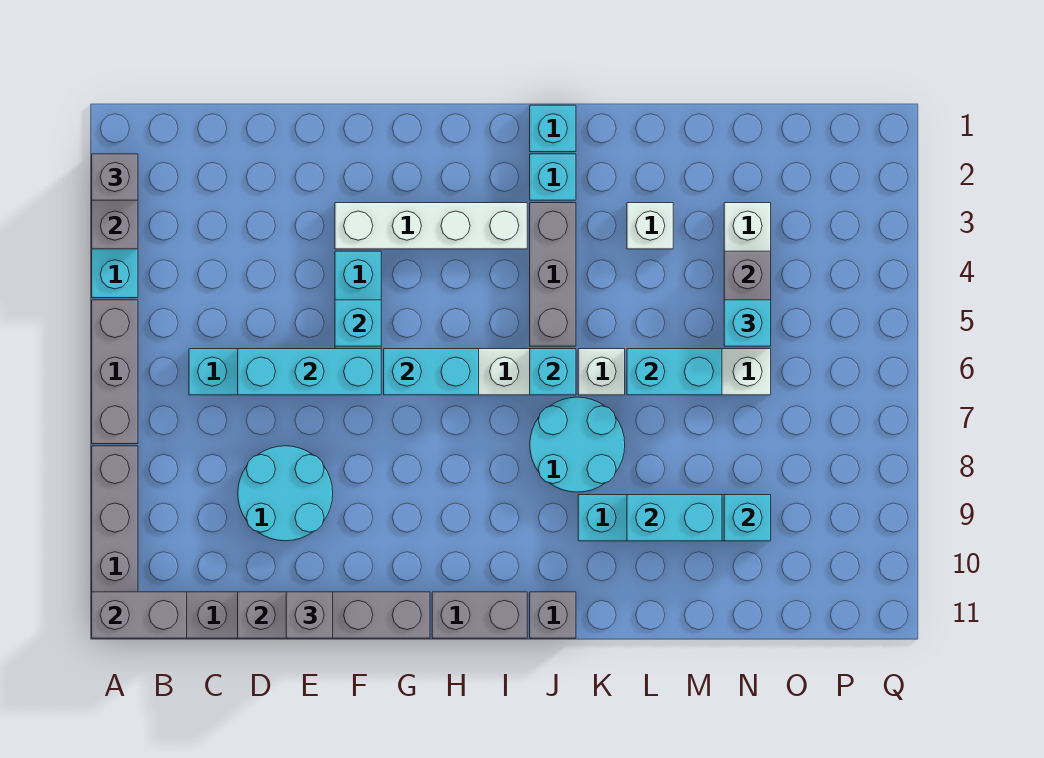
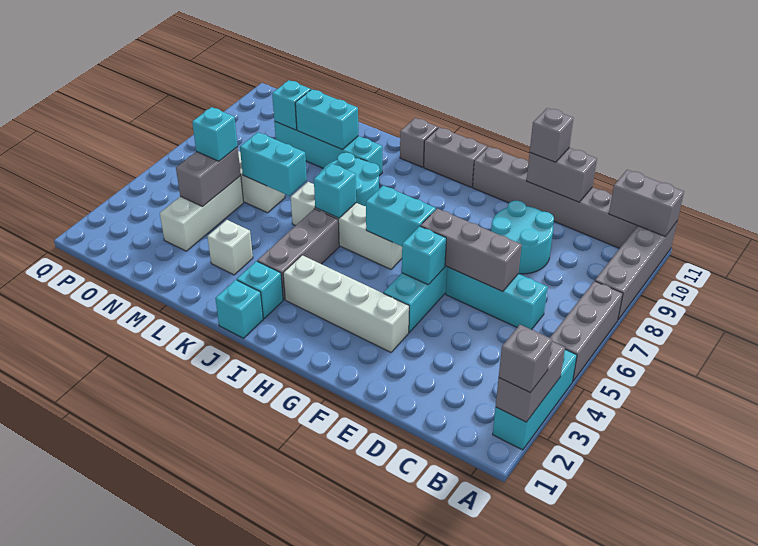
cyan brick D6:F6 level 2 -> grey brick D6:F6 level 2

